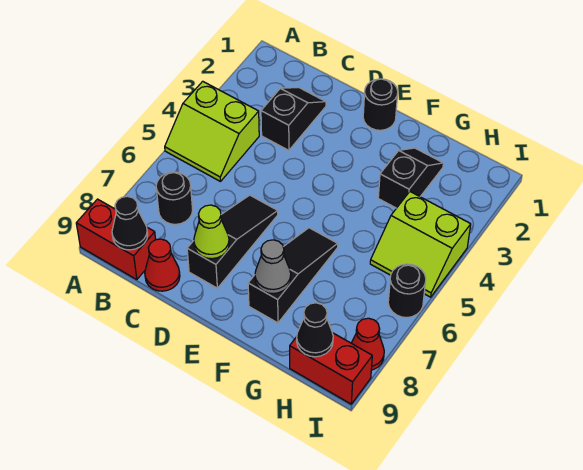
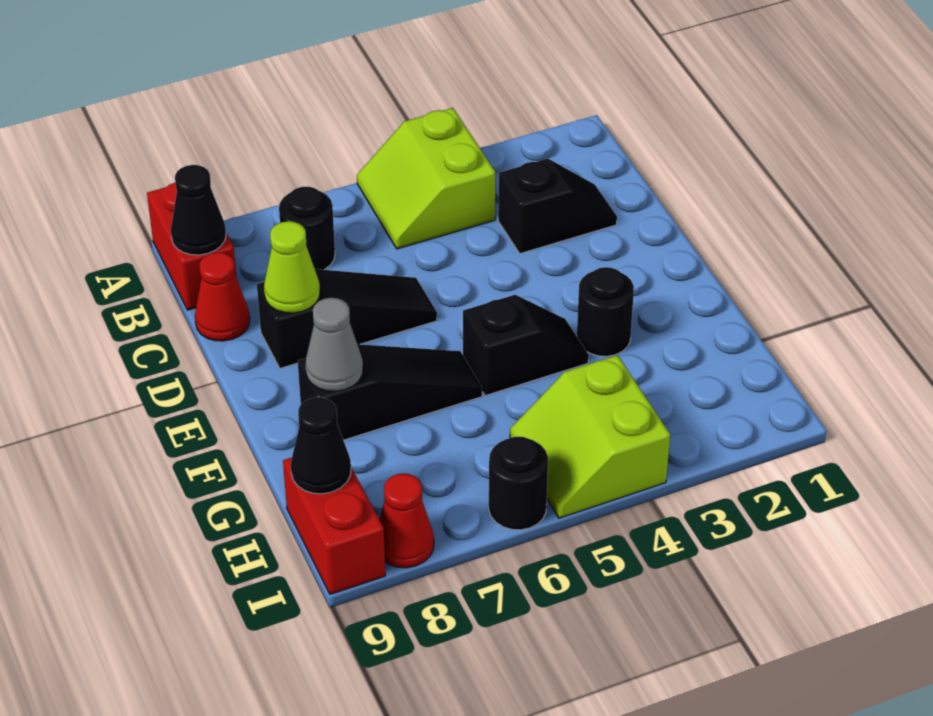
black round brick E1 level 1 -> black round brick F3 level 1
black slope G2:G3 level 1 top 3 -> black slope F4:F5 level 1 top 5

